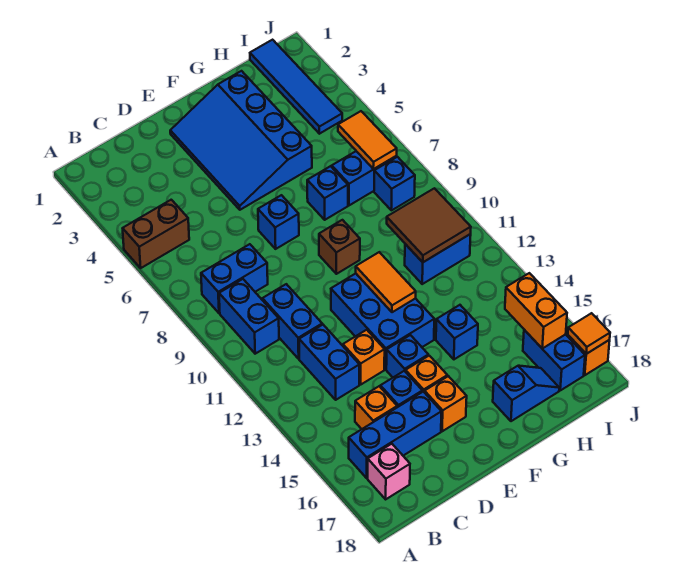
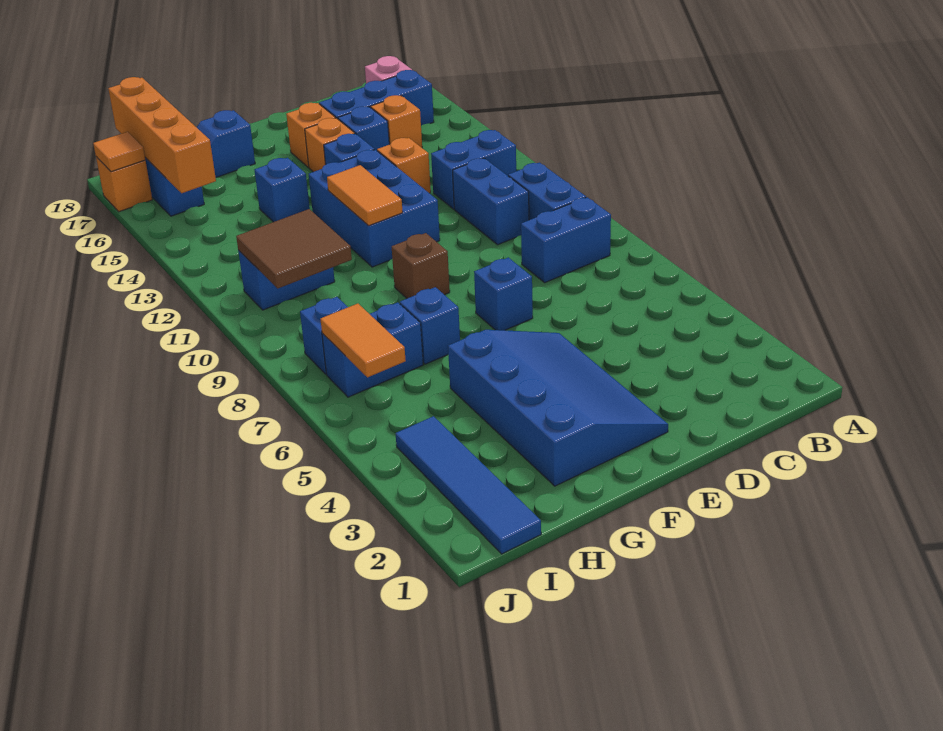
brown brick A5:B5 level 1 -> none
blue brick C12:C13 level 1 -> blue brick B12:C12 level 1
orange brick I15:I16 level 2 -> orange brick I15:I18 level 2

